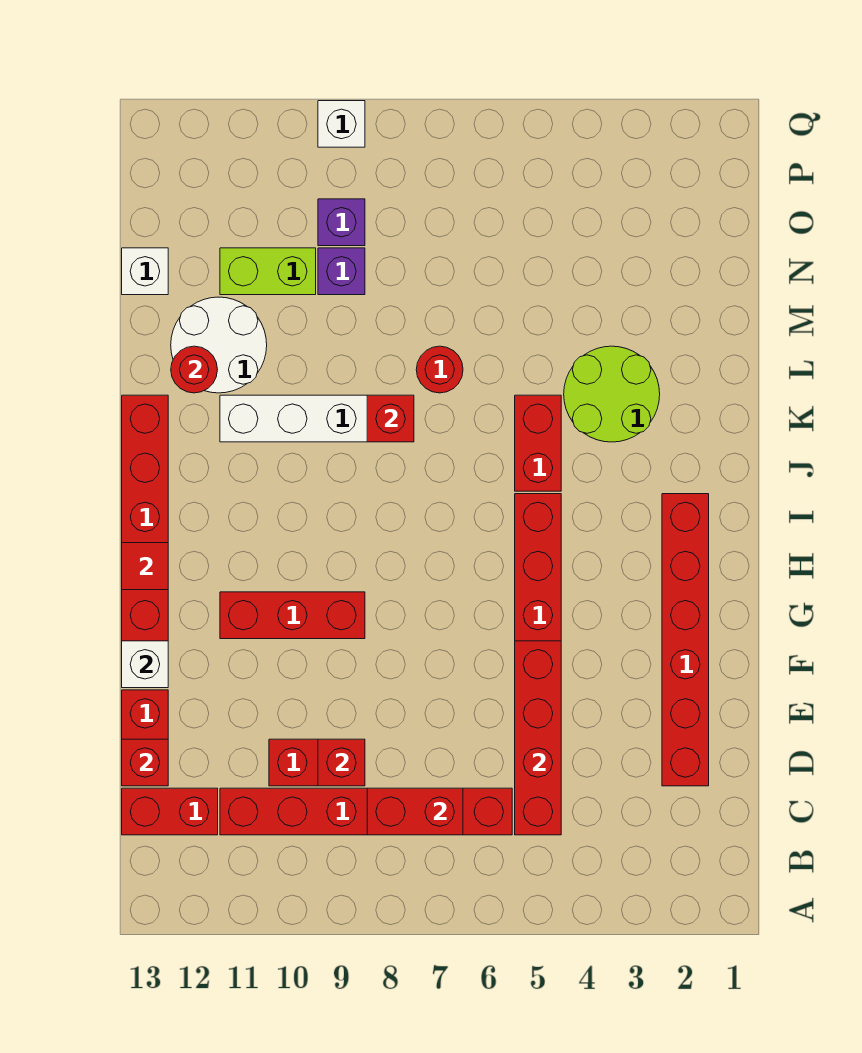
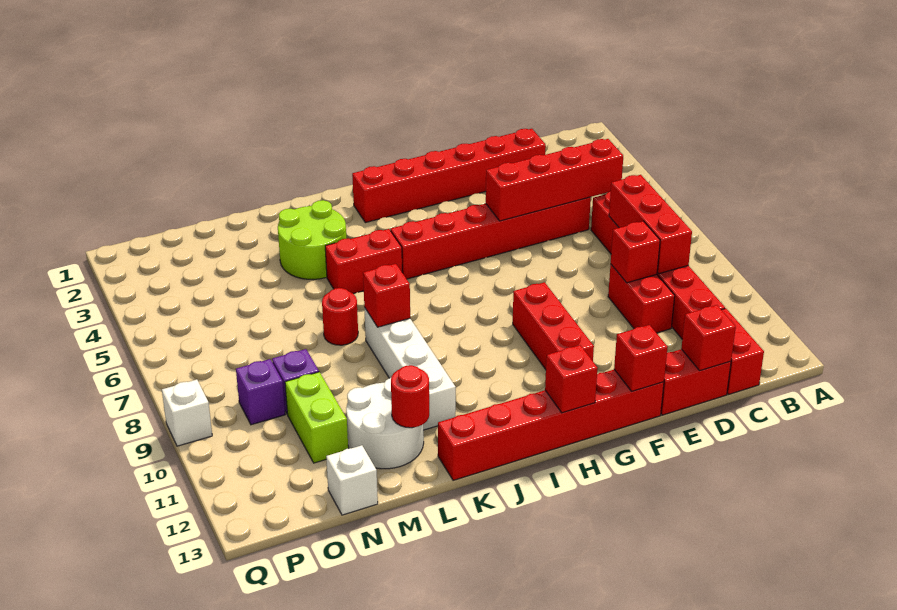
red brick C7:C8 level 2 -> red brick C7:C9 level 2
white brick F13 level 2 -> red brick F13 level 2
red tile H13 level 2 -> red brick H13 level 2

